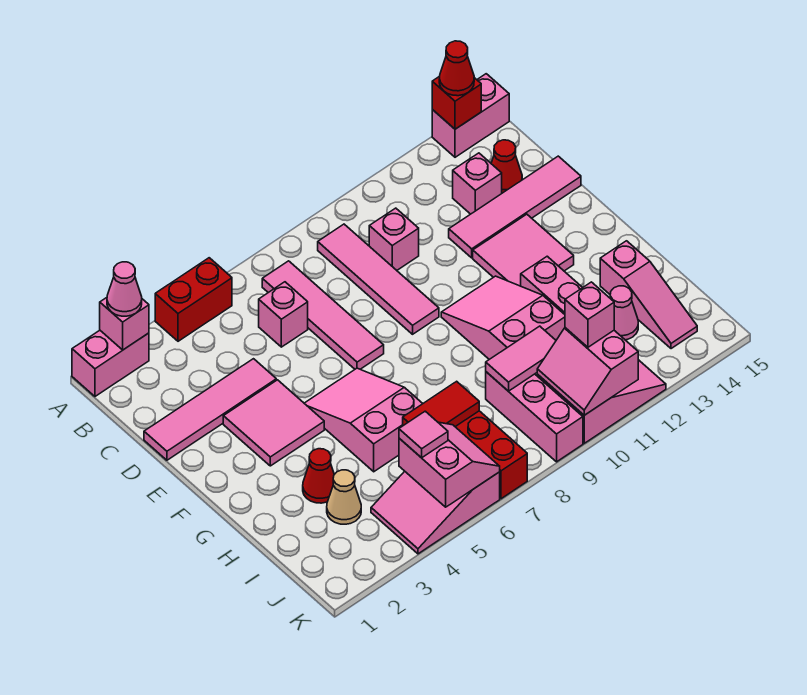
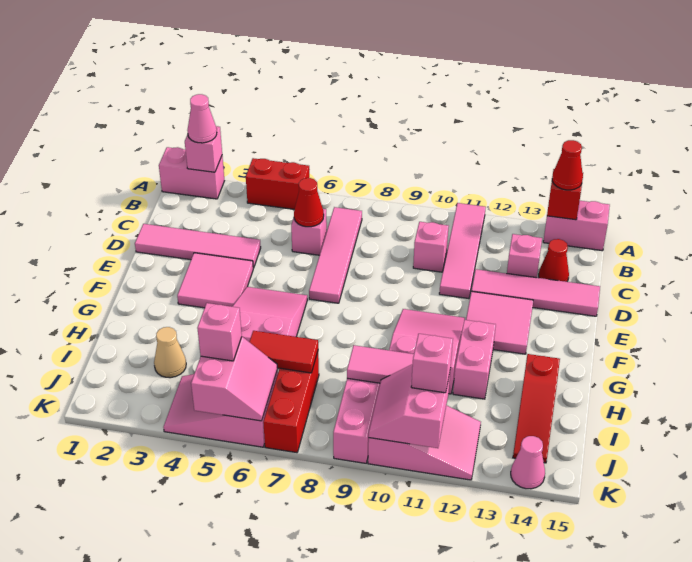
pink tile B9:E9 level 1 -> pink tile A11:D11 level 1
red cone H3 level 1 -> red cone C6 level 2
pink slope H14:J14 level 1 top H -> red slope H14:J14 level 1 top H
pink cone I13 level 1 -> pink cone K14 level 1
pink tile J5 level 3 -> pink brick J5 level 3

